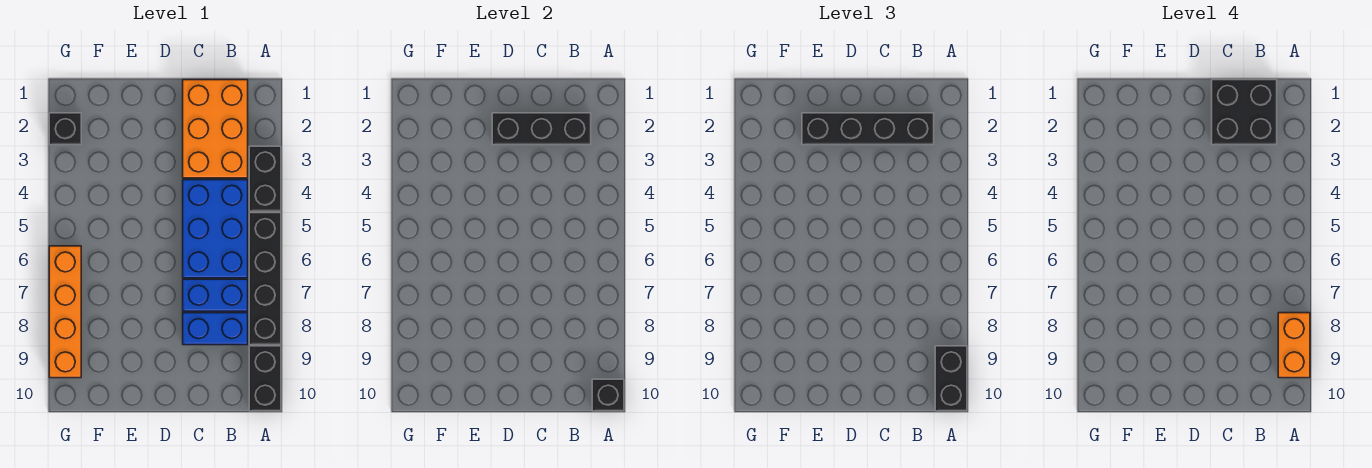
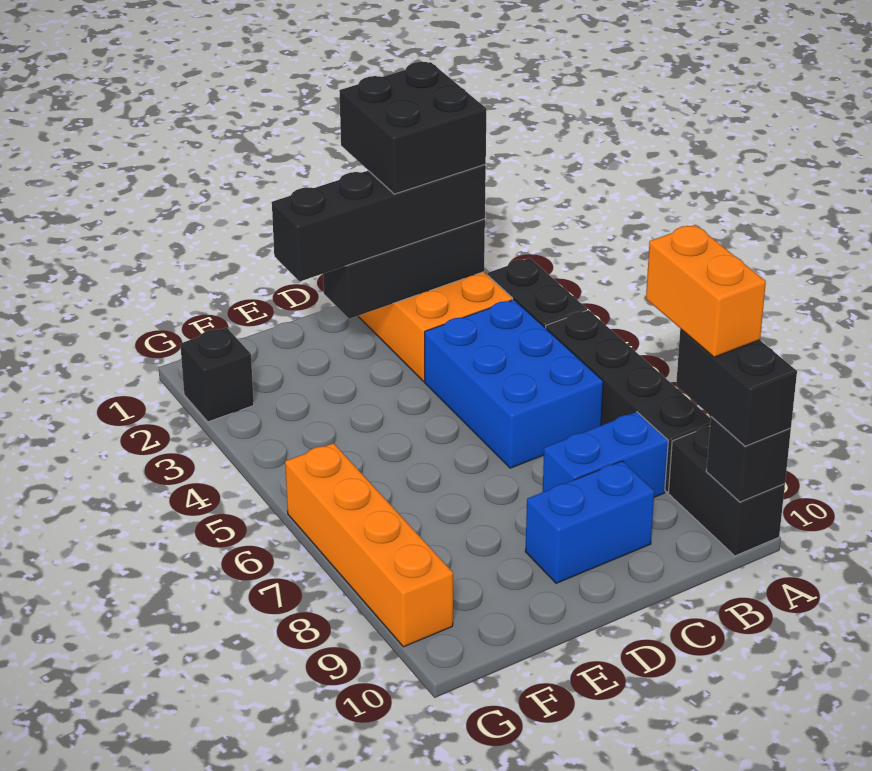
blue brick B7:C7 level 1 -> blue brick C9:D9 level 1

